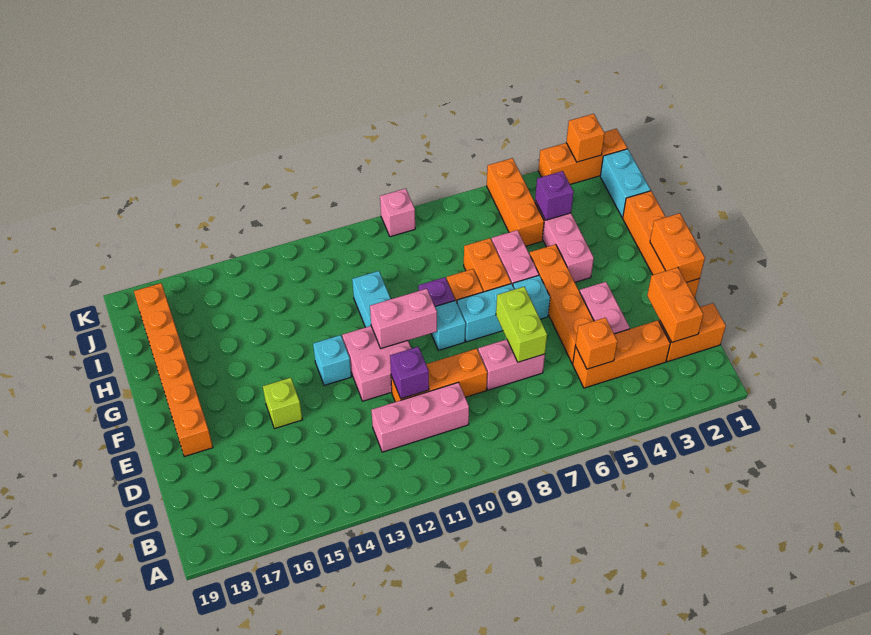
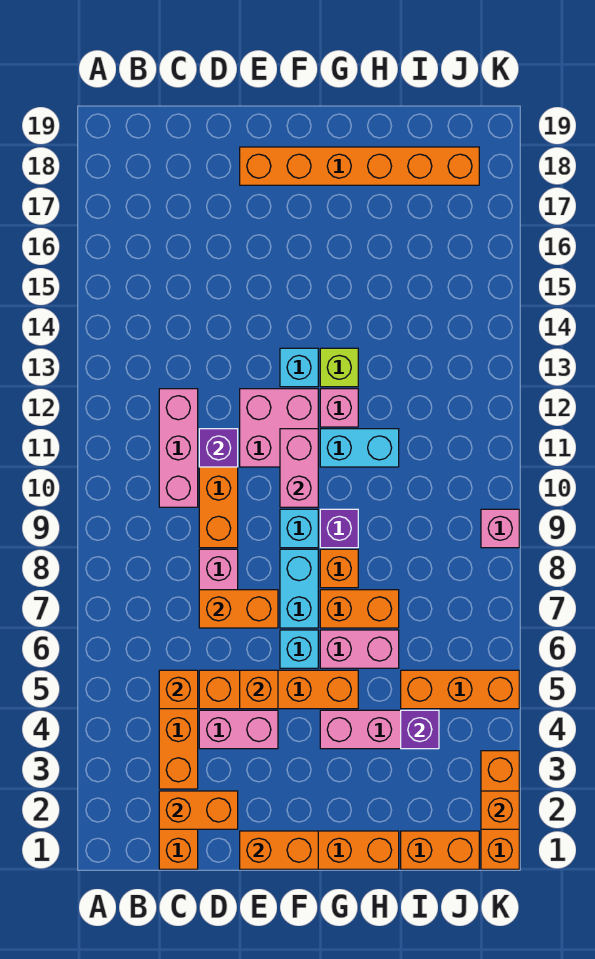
lime brick D7:E7 level 2 -> orange brick D7:E7 level 2
none -> orange brick E5 level 2
lime brick E15 level 1 -> lime brick G13 level 1
none -> pink brick G12 level 1
cyan brick I1:J1 level 1 -> orange brick I1:J1 level 1

